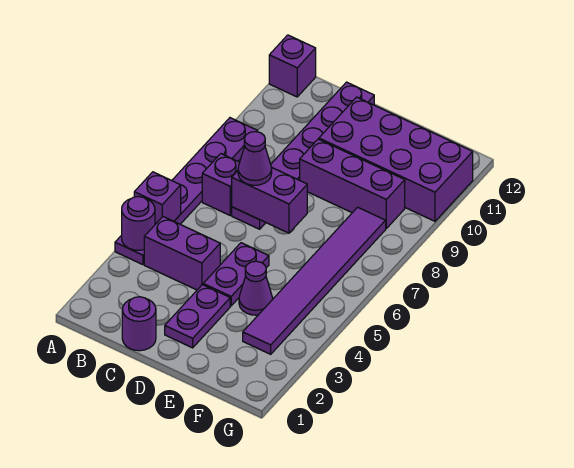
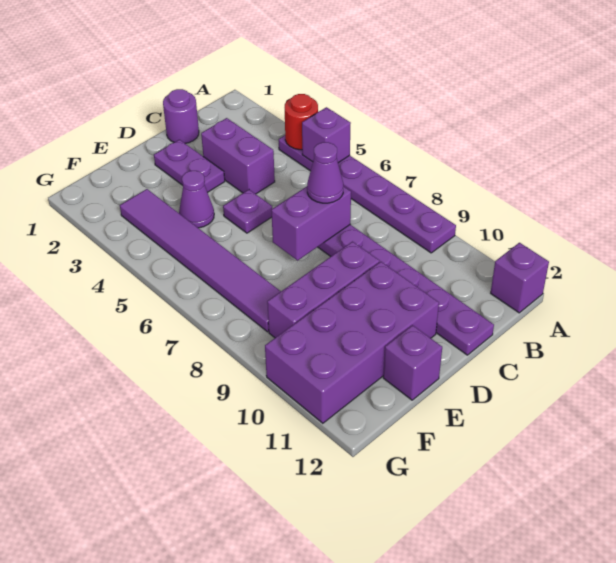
purple round brick A4 level 2 -> red round brick A4 level 2
purple brick B4:C4 level 1 -> purple brick C3:C4 level 1
purple brick B7 level 1 -> purple brick E12 level 1
purple plate D4:D5 level 1 -> purple plate D5 level 1

